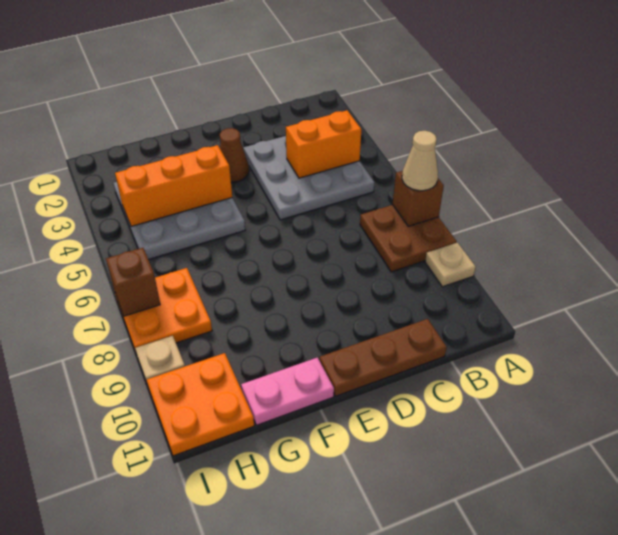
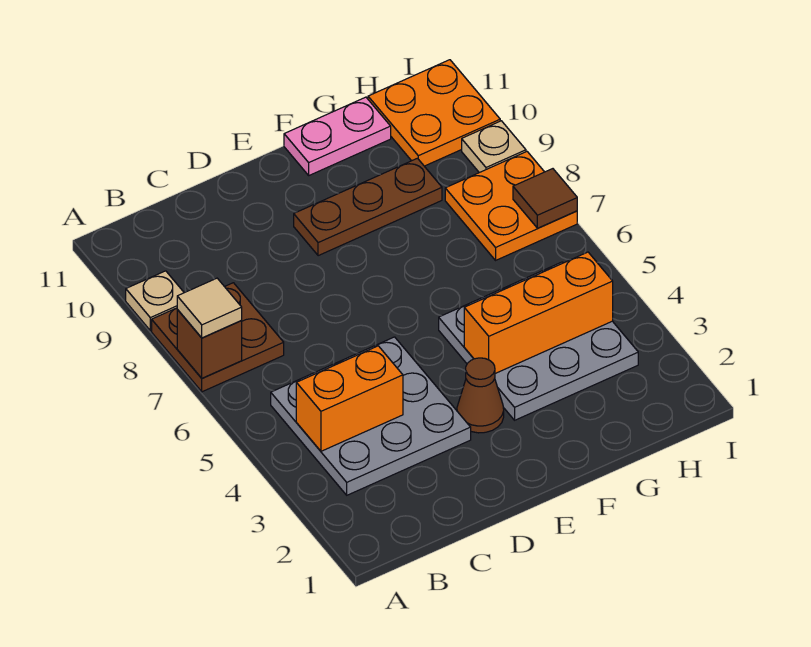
tan cone A7 level 3 -> tan tile A7 level 3
brown plate C11:E11 level 1 -> brown plate E9:G9 level 1
brown brick I7 level 2 -> brown tile I7 level 2

